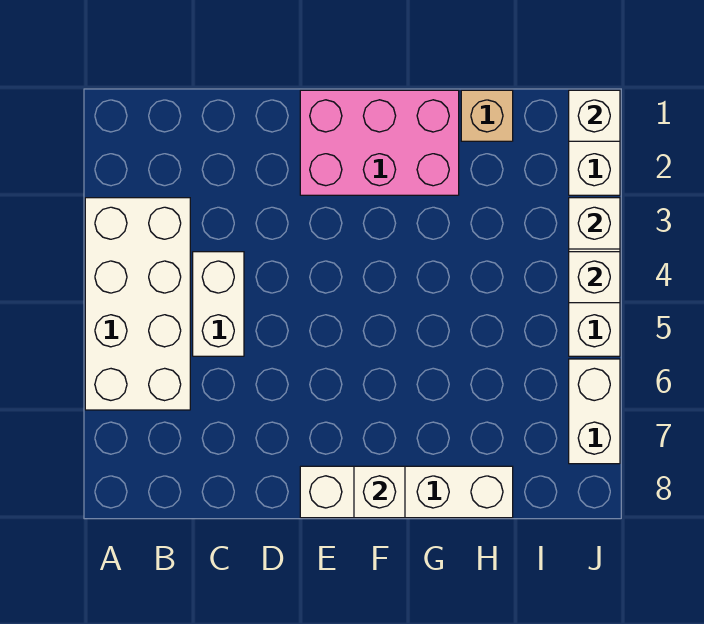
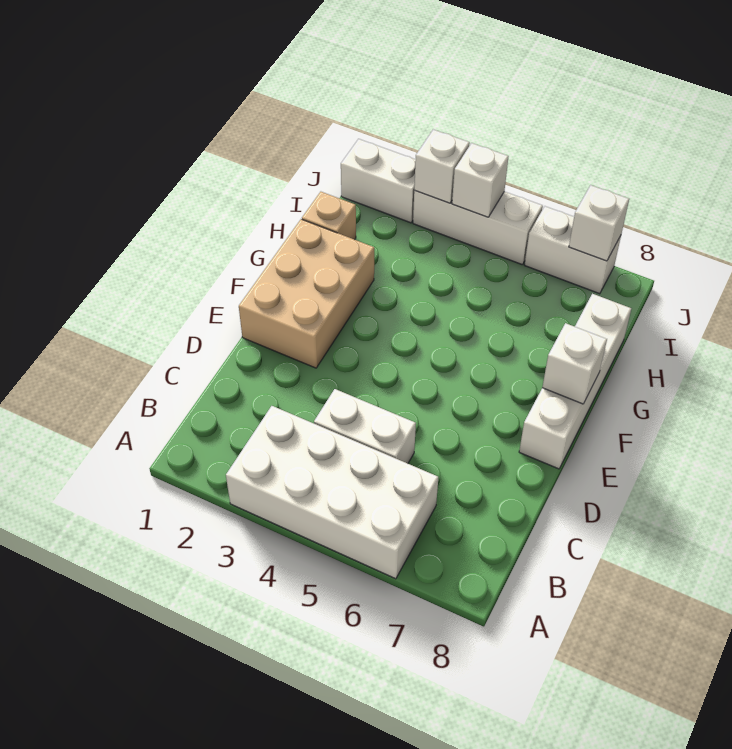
pink brick E1:G2 level 1 -> tan brick E1:G2 level 1
white brick J1 level 2 -> white brick J7 level 2

